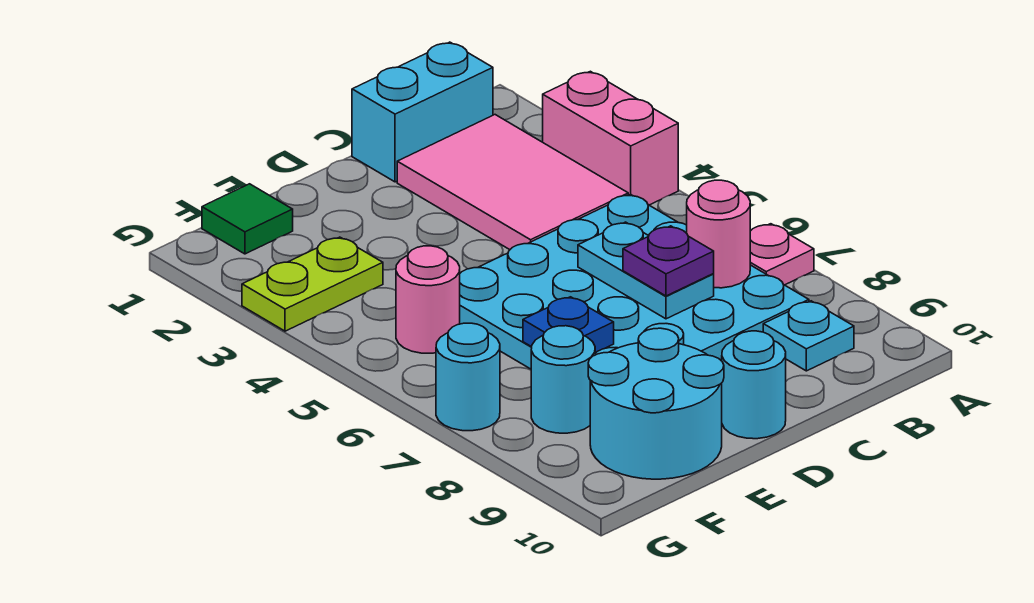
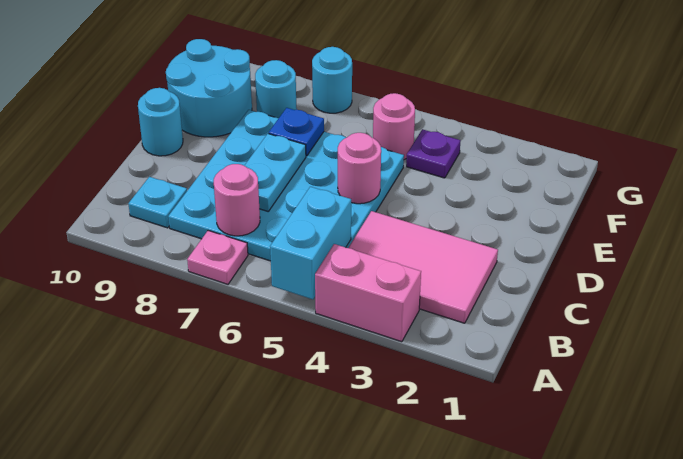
cyan brick B1:C1 level 1 -> cyan brick A5:B5 level 2
cyan plate C6:C7 level 2 -> cyan plate C7:D7 level 2
purple plate C7 level 3 -> purple plate F4 level 1
none -> pink round brick D5 level 2
green tile F1 level 1 -> none
lime plate F3:G3 level 1 -> none

